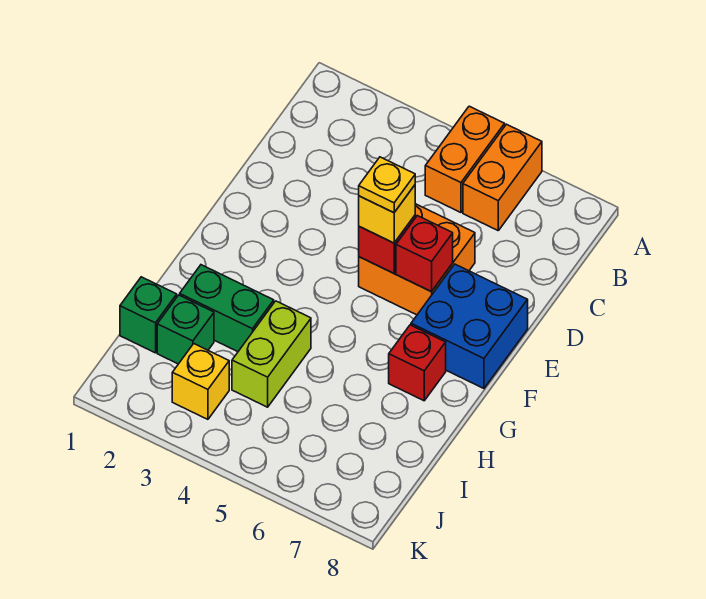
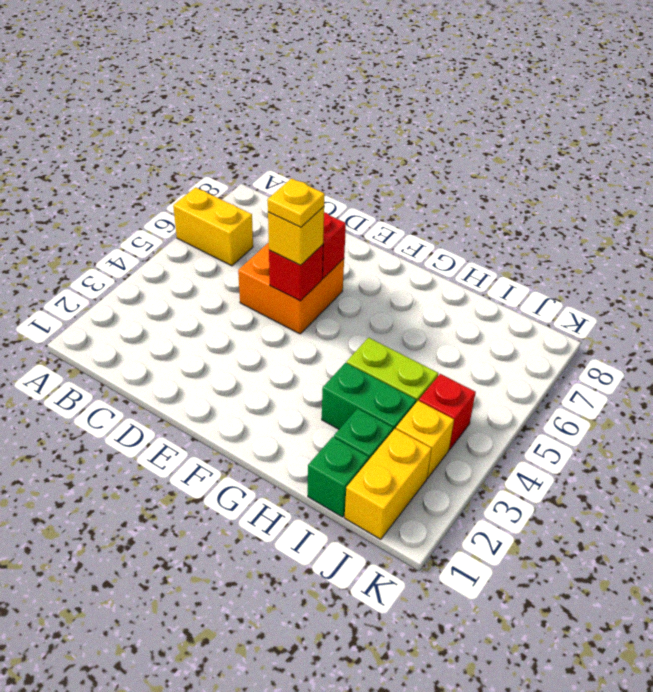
orange brick A5:B5 level 1 -> none
orange brick A6:B6 level 1 -> yellow brick A6:B6 level 1
blue brick E7:F8 level 1 -> none
red brick G7 level 1 -> red brick J4 level 1
green brick H2:H3 level 1 -> green brick H3:I3 level 1
none -> yellow brick J1:J2 level 1

